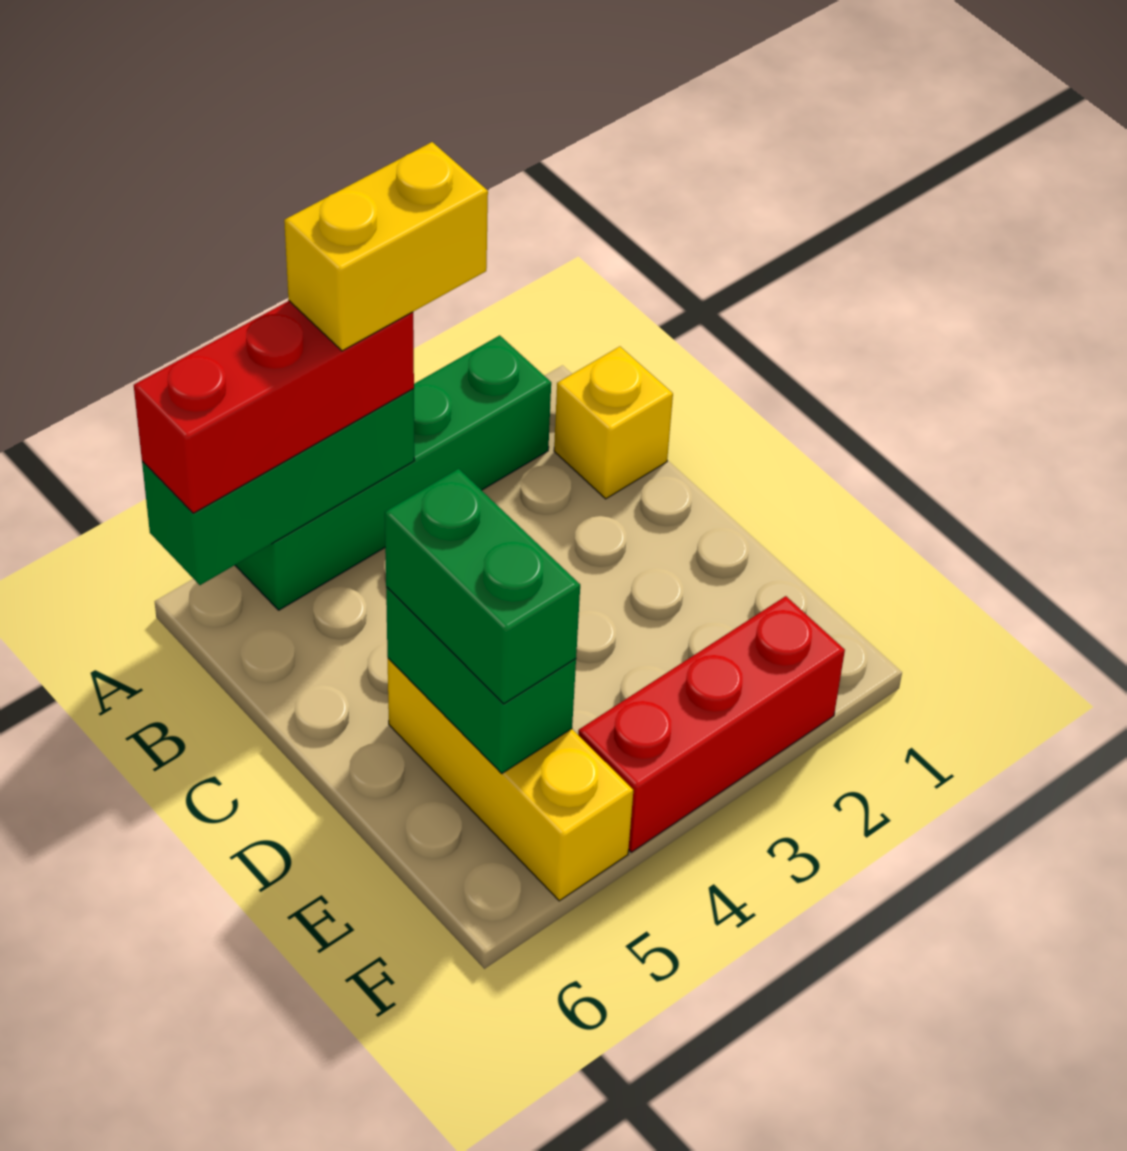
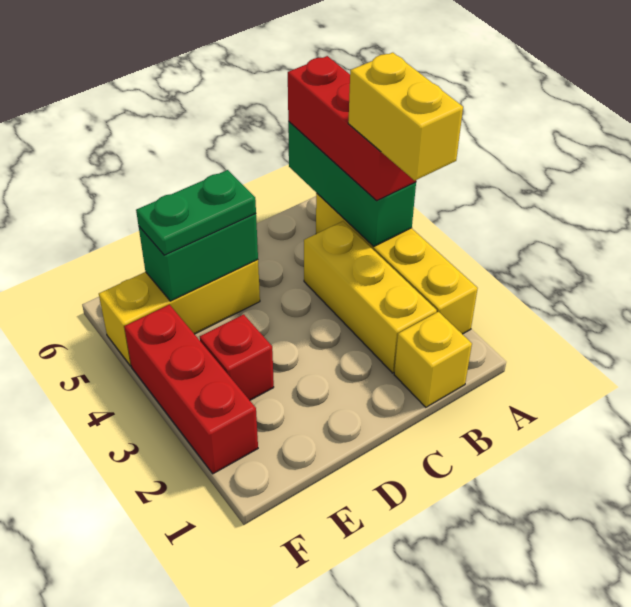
green brick A2:A5 level 1 -> yellow brick A2:A5 level 1
none -> yellow brick B2:B4 level 1
green brick D5:E5 level 3 -> green plate D5:E5 level 3
none -> red brick E3 level 1

